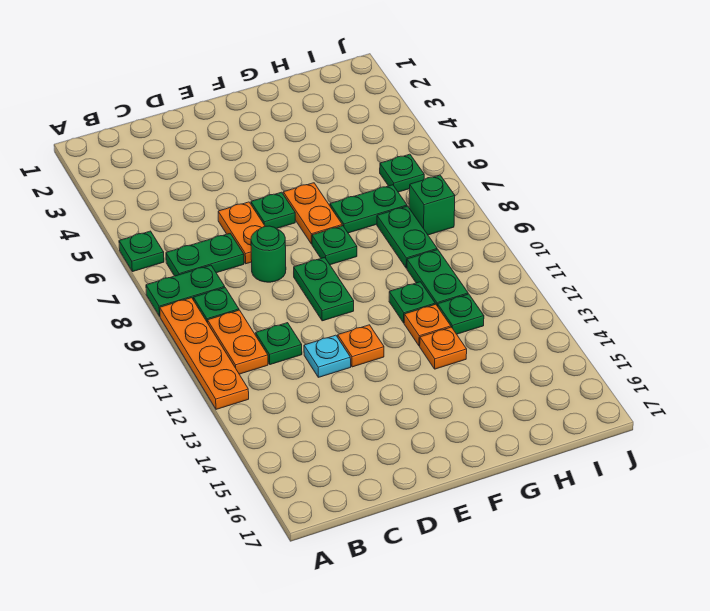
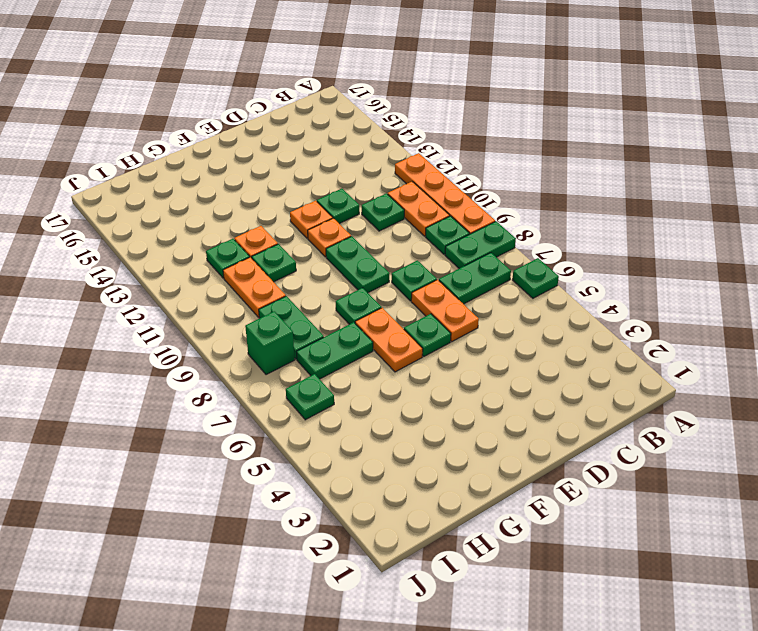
green round brick D8 level 1 -> green plate D8 level 1
cyan plate D12 level 1 -> green plate D12 level 1
orange plate G13 level 1 -> orange plate E11 level 1
green plate H10:H11 level 1 -> orange plate H10:H11 level 1

